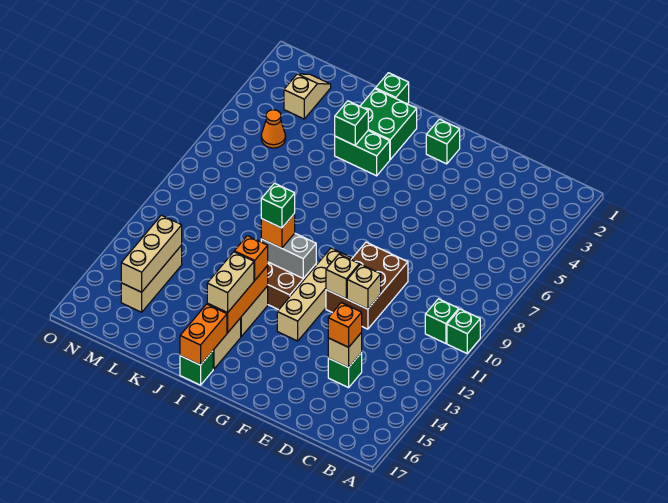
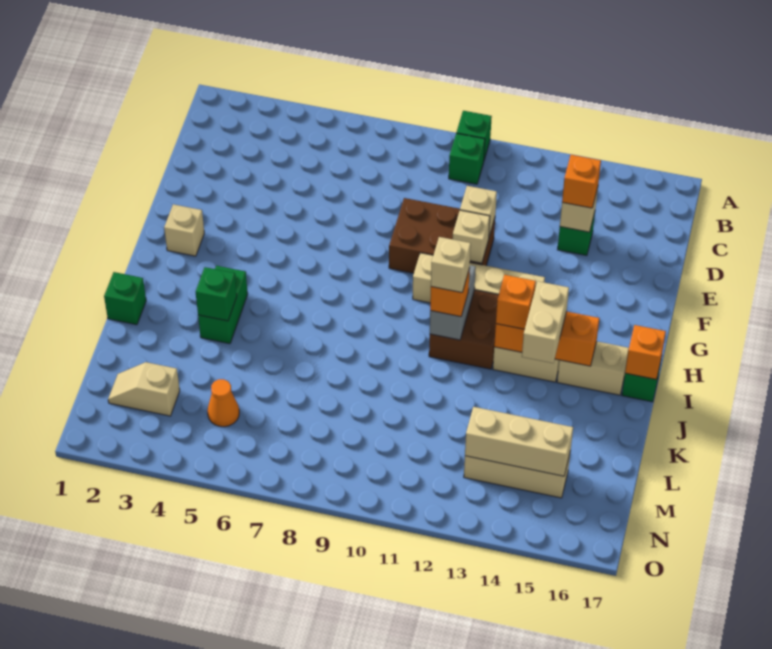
green brick G2 level 1 -> tan brick G2 level 1
green brick I2:J3 level 1 -> none
green brick I11 level 4 -> tan brick I11 level 4
tan brick I14:I15 level 3 -> tan brick I14:J14 level 3
orange brick I16:I17 level 2 -> orange brick I17 level 2

